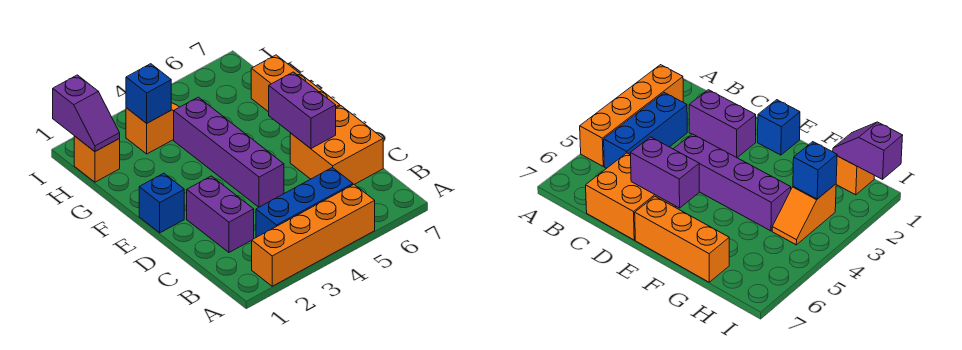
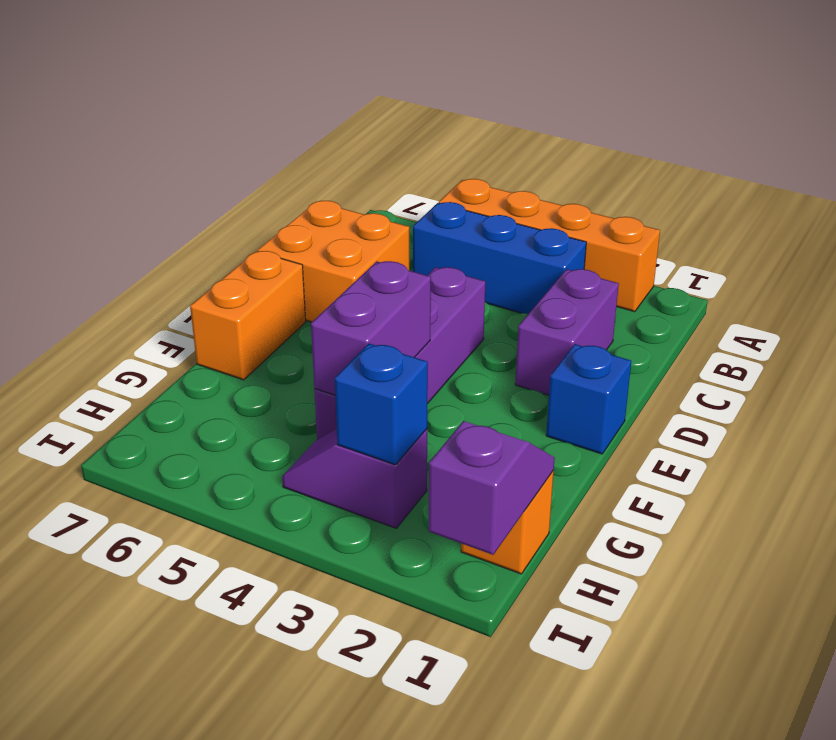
purple brick D6:E6 level 2 -> purple brick F4:G4 level 2
orange brick E7:G7 level 1 -> orange brick E7:F7 level 1
orange slope H3:H4 level 1 top 3 -> purple slope H3:H4 level 1 top 3

